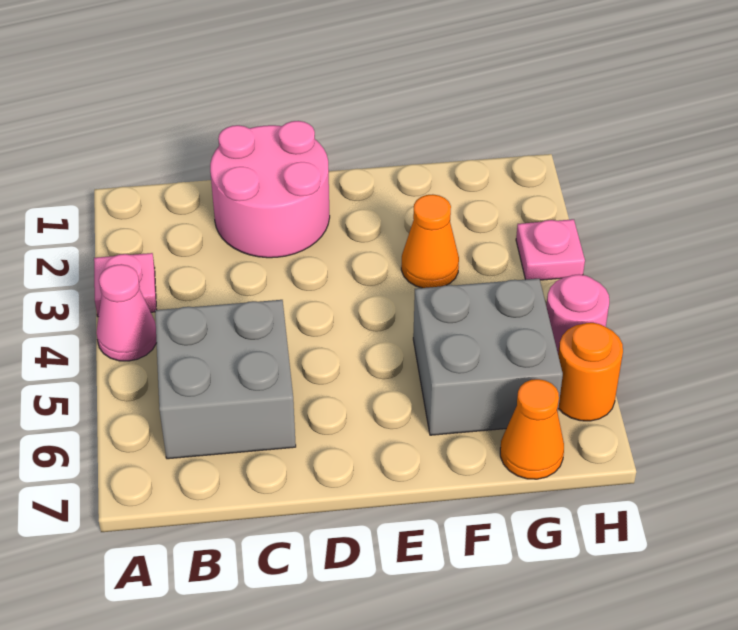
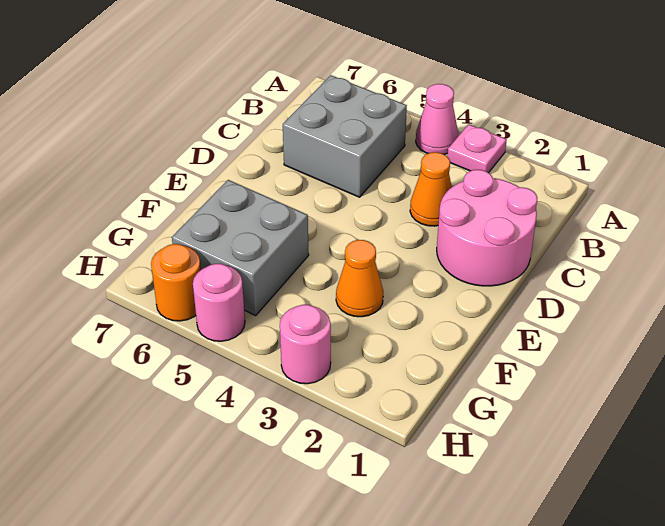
orange cone G7 level 1 -> orange cone C3 level 1
pink plate H3 level 1 -> pink round brick H3 level 1

